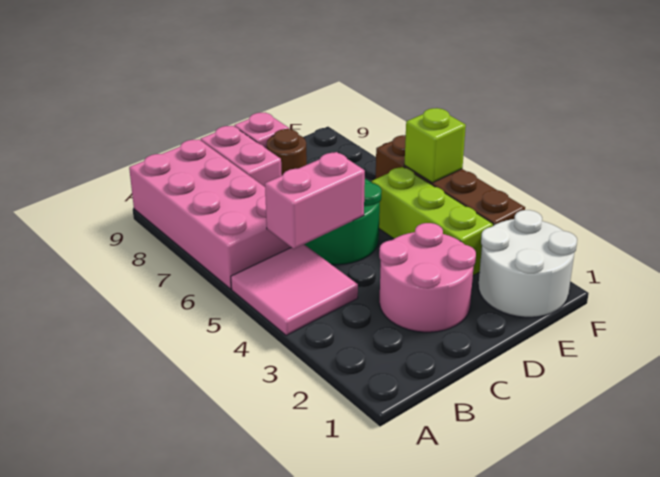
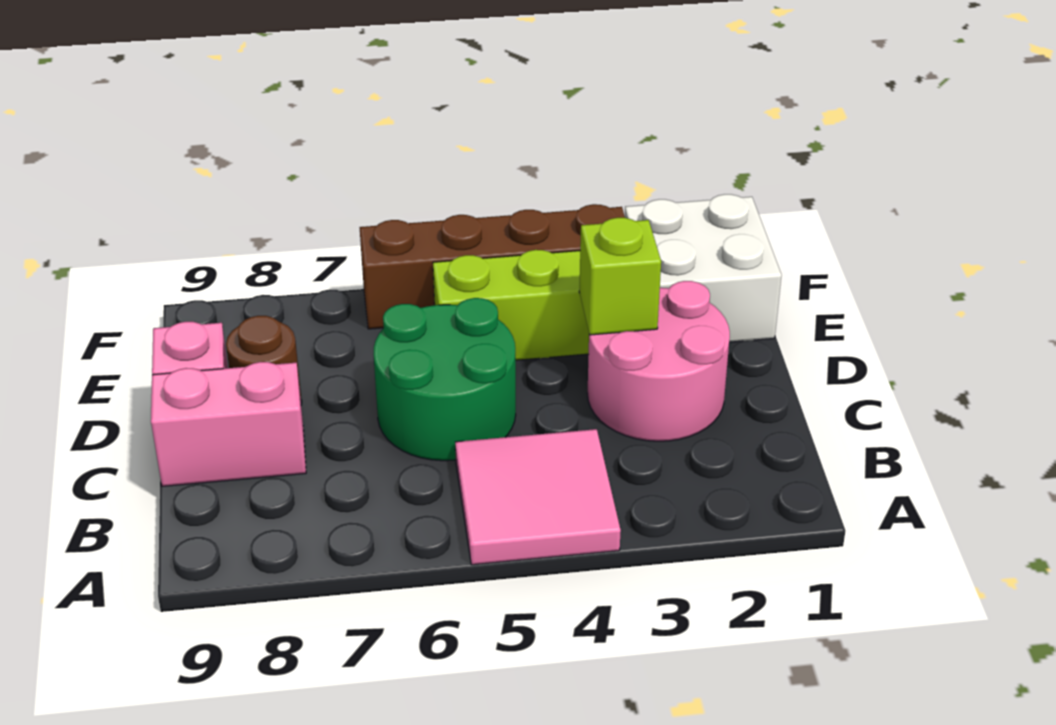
pink brick A6:B9 level 1 -> none
pink brick B5:C5 level 2 -> none
white round brick E1:F2 level 1 -> white brick E1:F2 level 1
lime brick F5 level 2 -> lime brick D3 level 2

